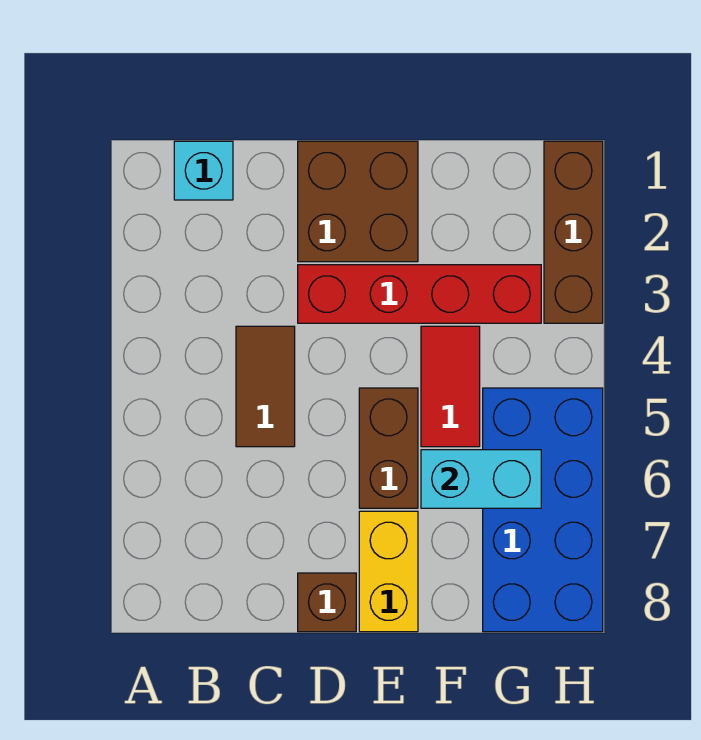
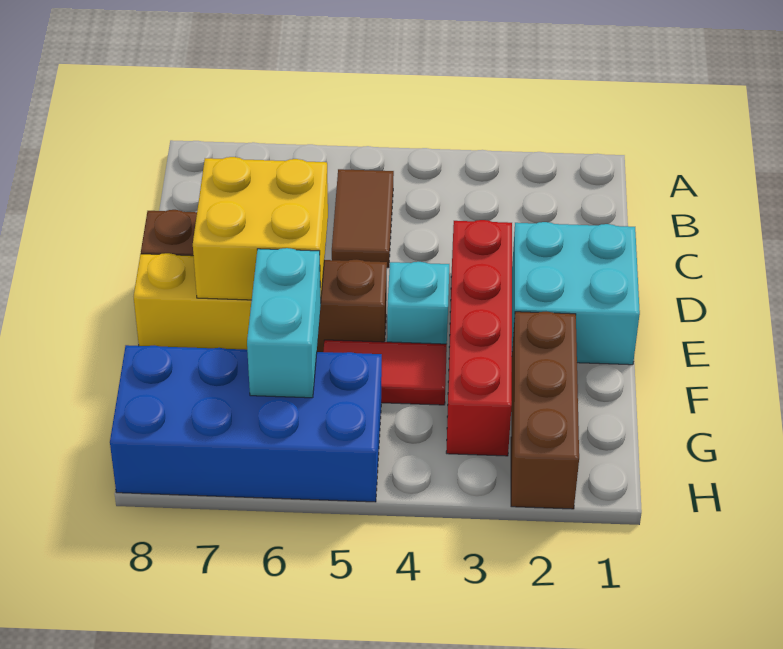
cyan brick B1 level 1 -> cyan brick E4 level 1
brown tile C4:C5 level 1 -> brown tile B5:C5 level 1
brown brick D1:E2 level 1 -> cyan brick D1:E2 level 1
none -> yellow brick D6:E7 level 2
brown brick H1:H3 level 1 -> brown brick F2:H2 level 1

